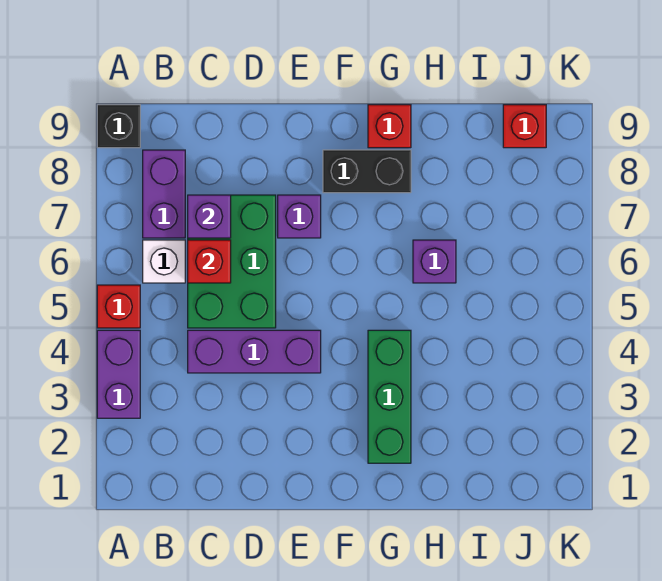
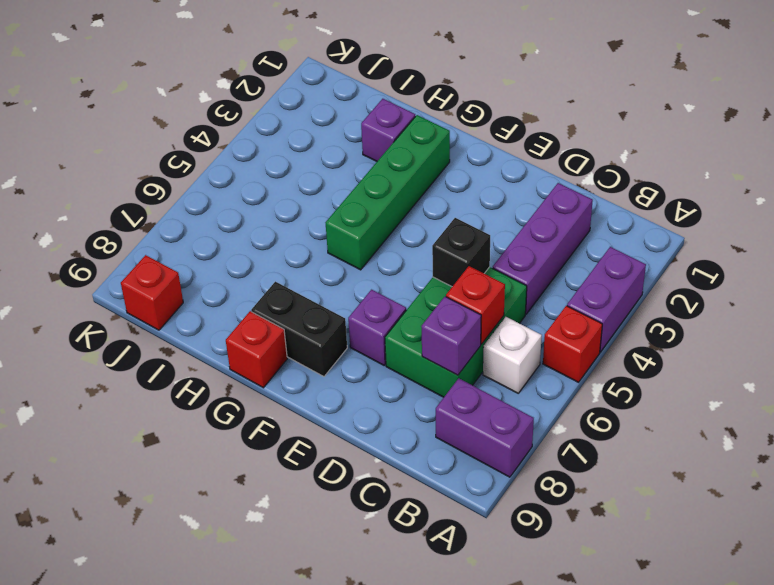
black brick A9 level 1 -> black brick D5 level 2
purple brick B7:B8 level 1 -> purple brick A8:B8 level 1
purple brick C4:E4 level 1 -> purple brick C2:C4 level 1
green brick G2:G4 level 1 -> green brick G2:G5 level 1
purple brick H6 level 1 -> purple brick H2 level 1

